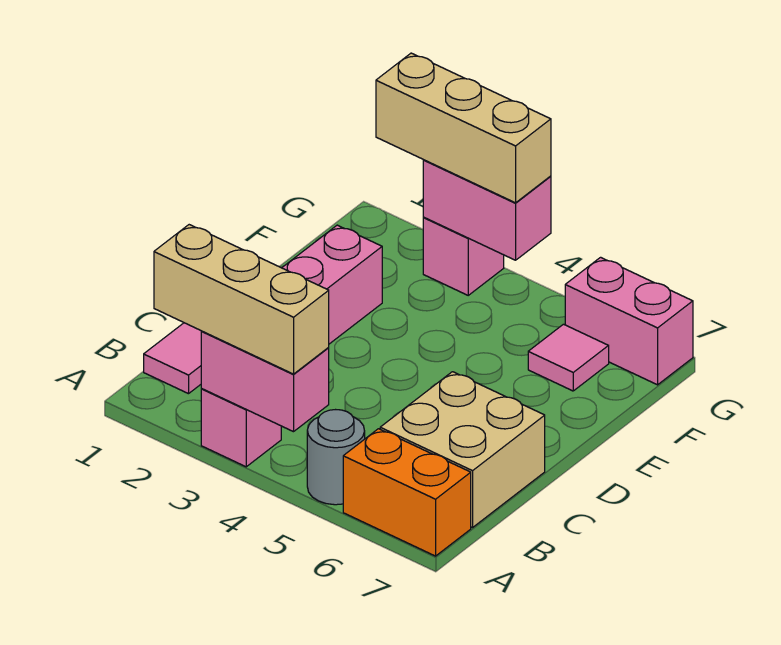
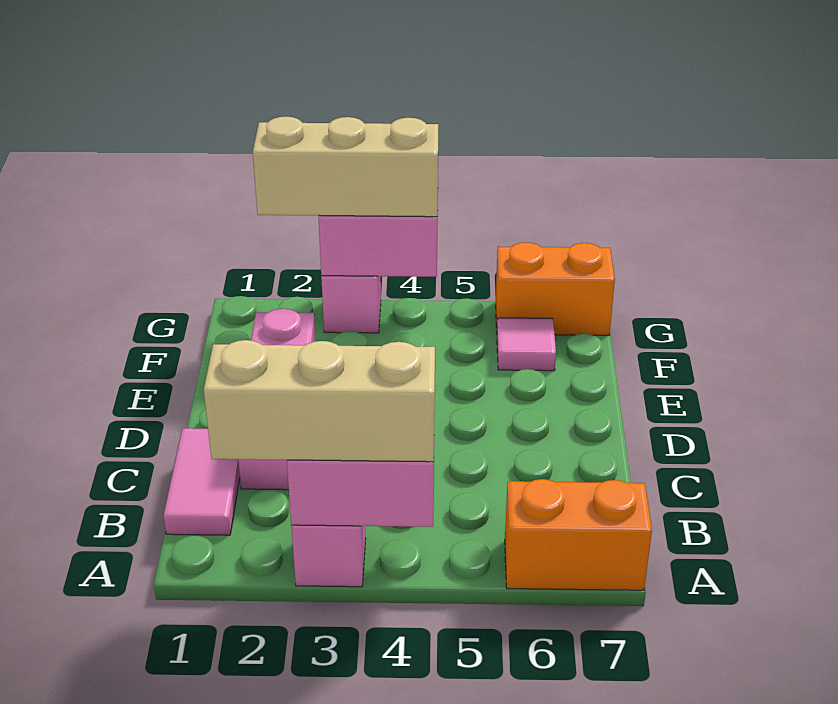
grey round brick A5 level 1 -> none
tan brick B6:C7 level 1 -> none
pink brick G6:G7 level 1 -> orange brick G6:G7 level 1

